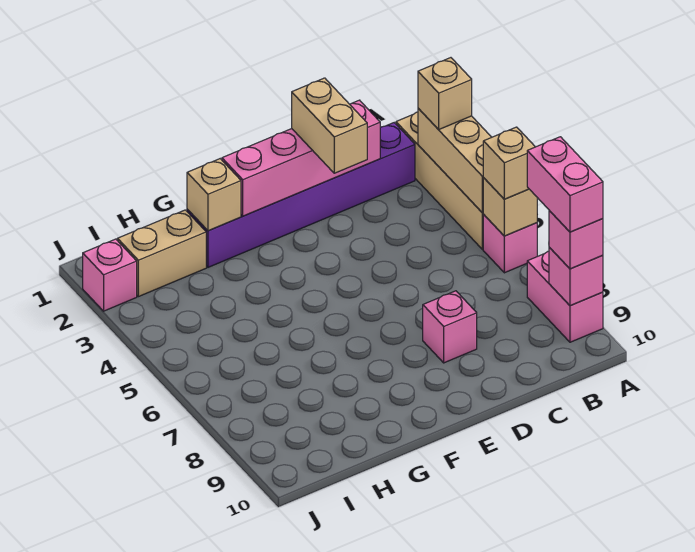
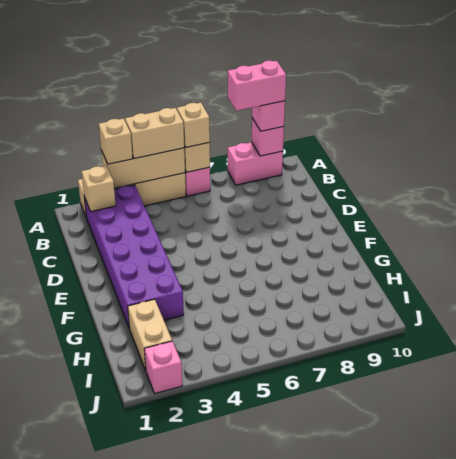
purple brick B2:G2 level 1 -> purple brick B2:G3 level 1
pink brick C2:F2 level 2 -> none
tan brick D2:D3 level 3 -> tan brick A4:A5 level 3
pink brick D8 level 1 -> none
tan brick G2 level 2 -> tan brick B2 level 2

